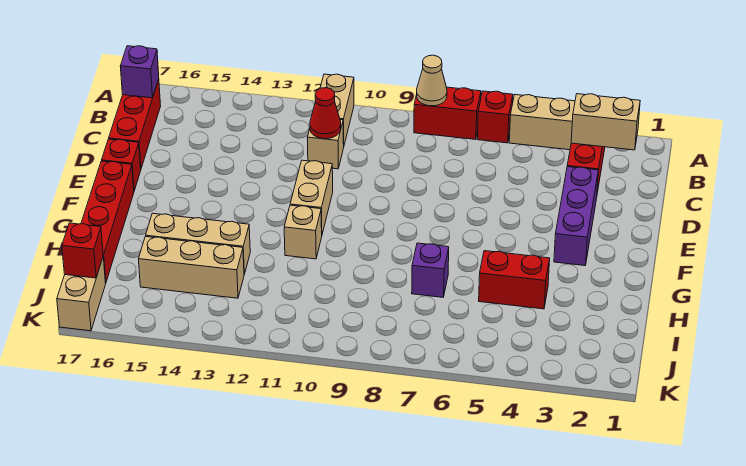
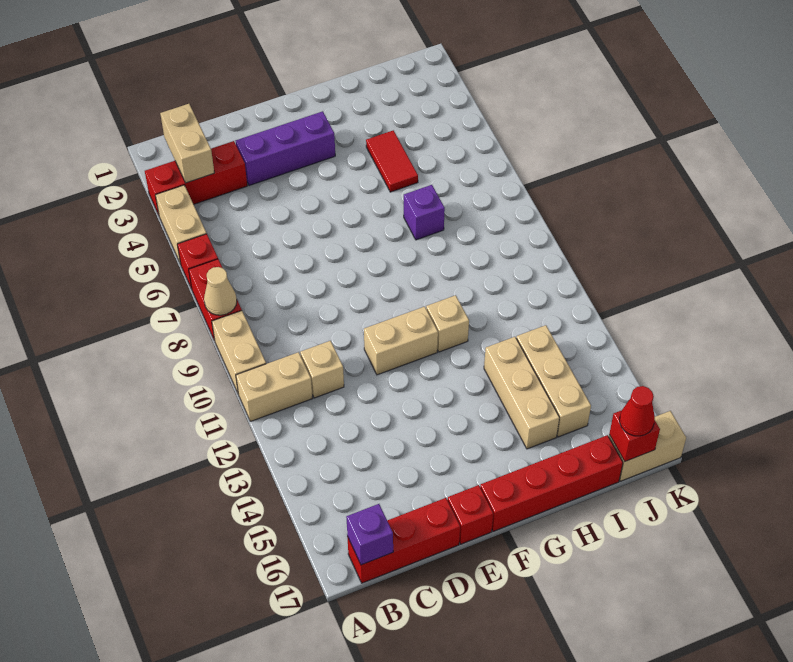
none -> tan brick A9:A10 level 1
red cone C11 level 2 -> red cone J17 level 3
red brick H4:H5 level 1 -> red tile H4:H5 level 1

